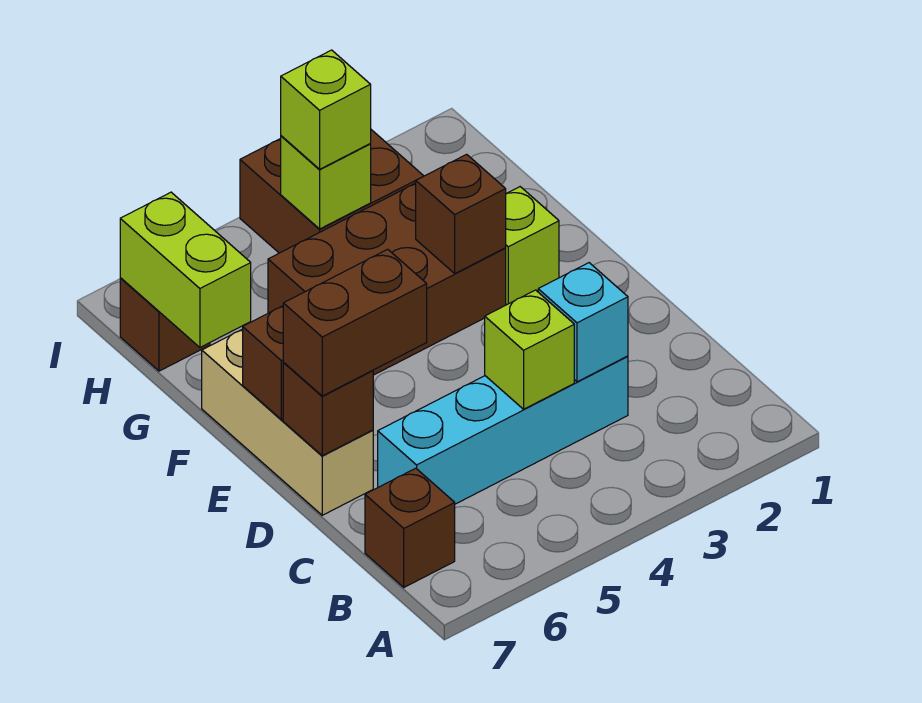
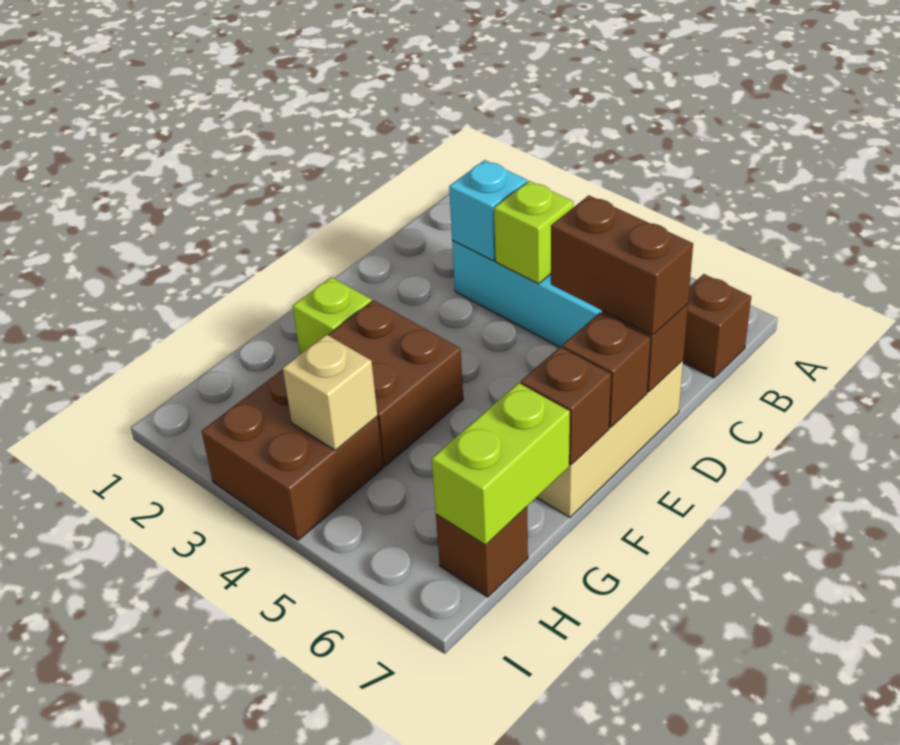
brown brick F3:G5 level 1 -> brown brick F3:G4 level 1
brown brick F3 level 2 -> brown brick F7 level 2
lime brick H4 level 2 -> tan brick H4 level 2
lime brick H4 level 3 -> none

